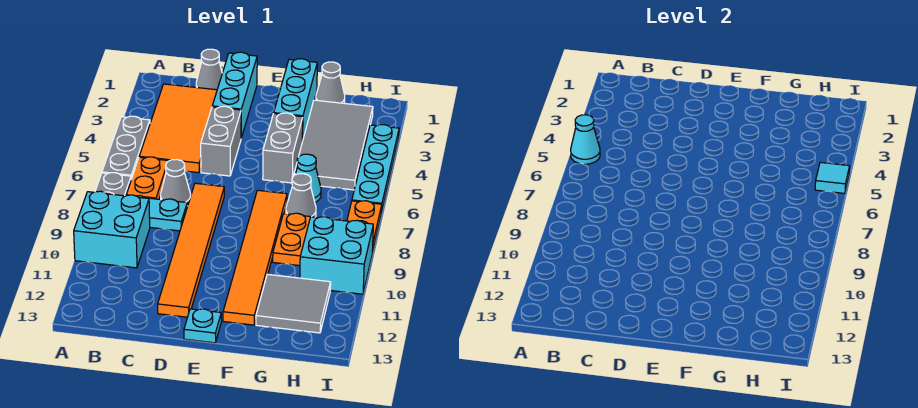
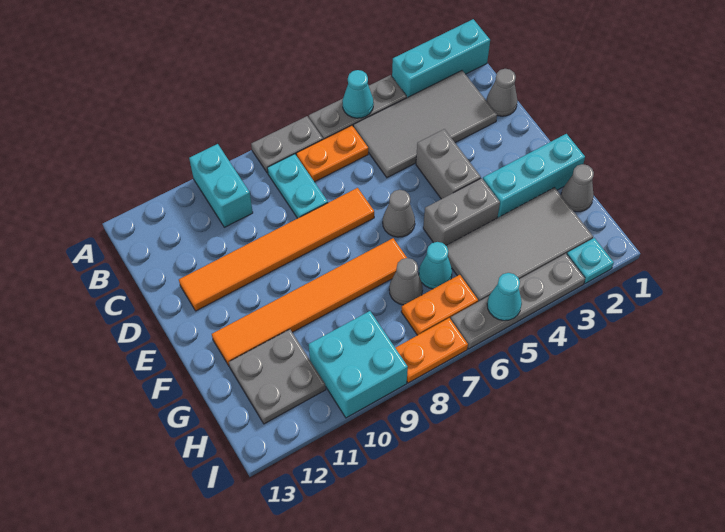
cyan brick A9:B10 level 1 -> cyan brick A10:B10 level 1
orange tile B2:C5 level 1 -> grey tile B2:C5 level 1
grey cone C7 level 1 -> grey cone E6 level 1
cyan brick D1:D3 level 1 -> cyan brick A1:A3 level 1
grey brick D4:D5 level 1 -> grey brick D4:E4 level 1
cyan plate E13 level 1 -> cyan plate I2 level 1
orange plate G8:G9 level 1 -> orange plate H6:H7 level 1
grey tile G11:H12 level 1 -> grey plate G11:H12 level 1
cyan plate I3:I6 level 1 -> grey plate I3:I6 level 1
cyan tile I5 level 2 -> cyan cone I5 level 2

